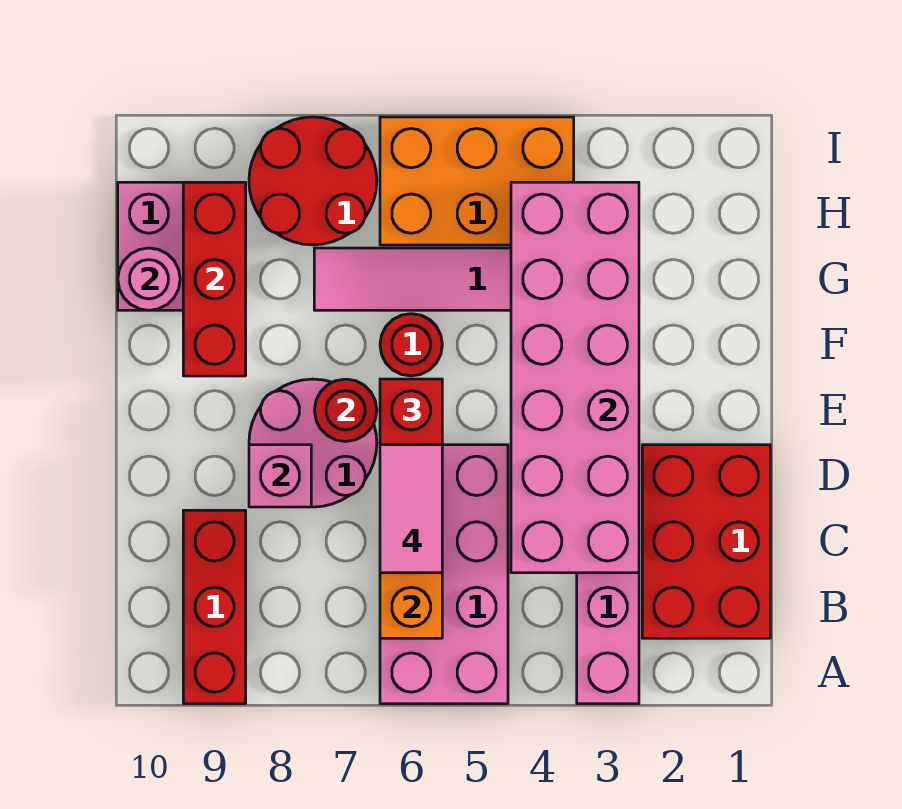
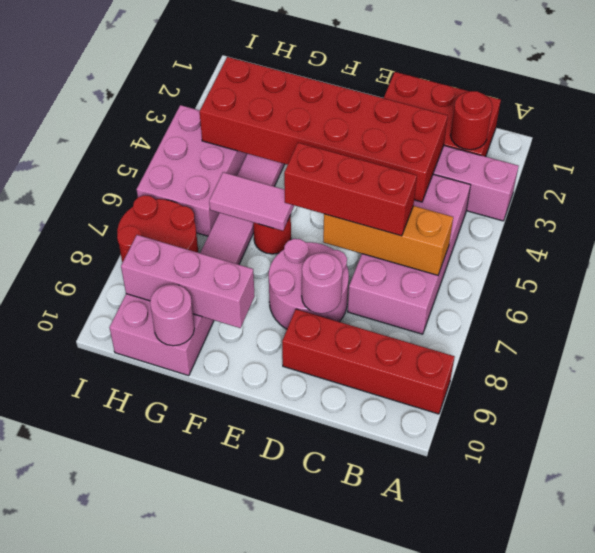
pink brick A5:D6 level 1 -> pink brick B4:C7 level 1
red brick A9:C9 level 1 -> red brick A9:D9 level 1
pink brick C3:H4 level 2 -> red brick C3:H4 level 2
pink tile C6:D6 level 4 -> pink tile F6:G6 level 2
pink brick D8 level 2 -> pink round brick D8 level 2
red round brick E7 level 2 -> red round brick B2 level 2
red brick F9:H9 level 2 -> pink brick F9:H9 level 2
orange brick H4:I6 level 1 -> pink brick H4:I6 level 1

